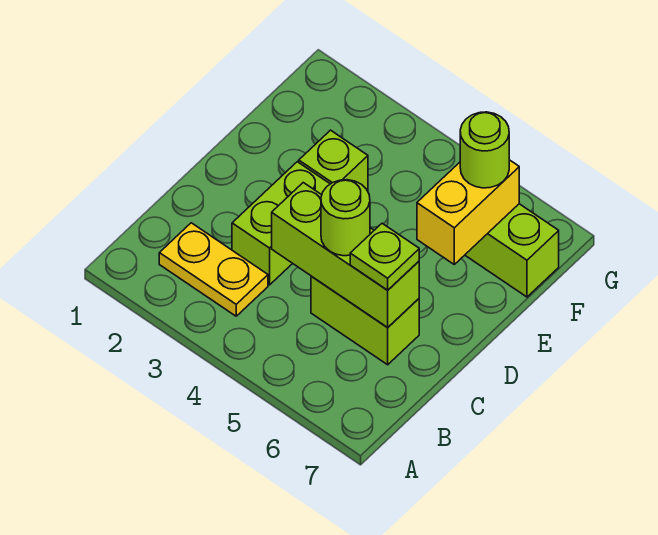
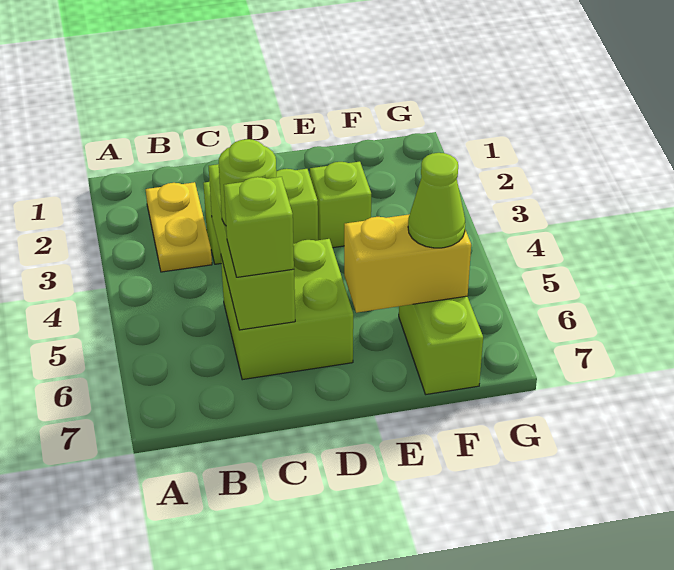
lime brick C5:C6 level 1 -> lime brick C5:D6 level 1
lime plate C6 level 3 -> lime brick C6 level 3
lime round brick F6 level 3 -> lime cone F6 level 3

